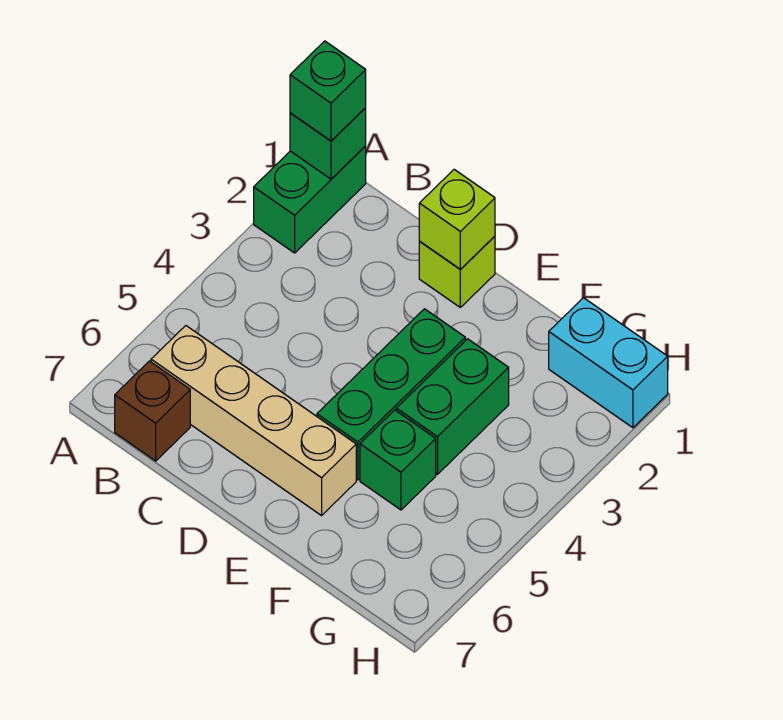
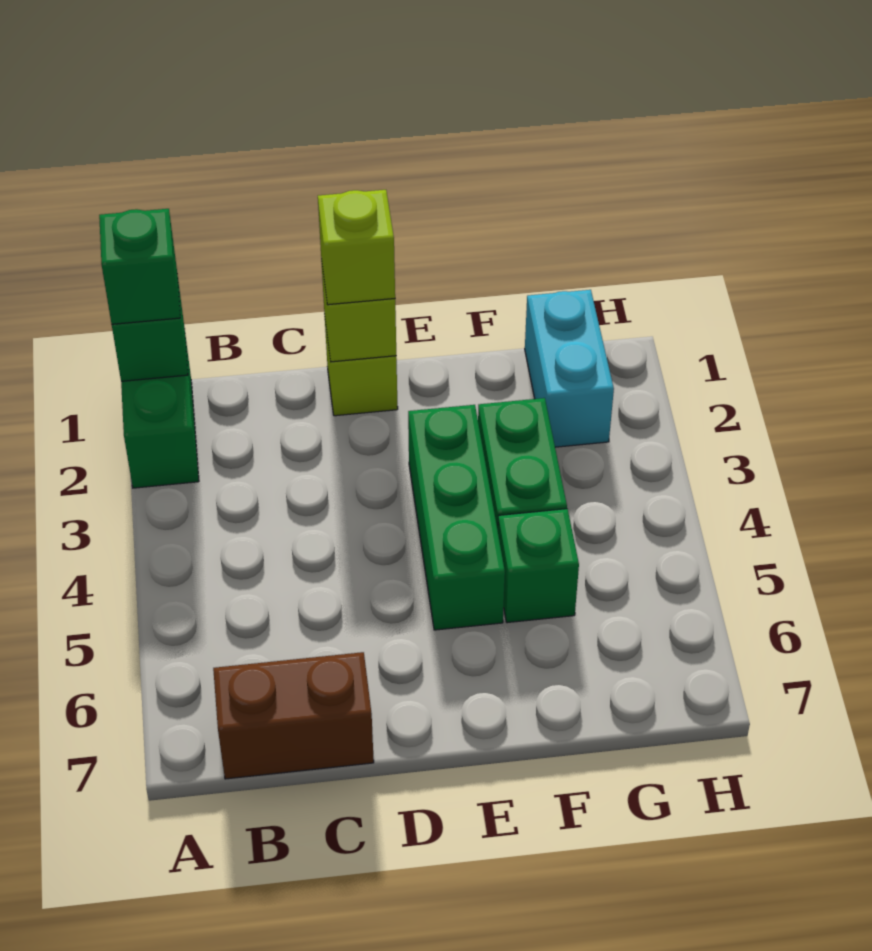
tan brick B6:E6 level 1 -> none
brown brick B7 level 1 -> brown brick B7:C7 level 1
none -> lime brick D1 level 3
cyan brick G1:H1 level 1 -> cyan brick G1:G2 level 1

